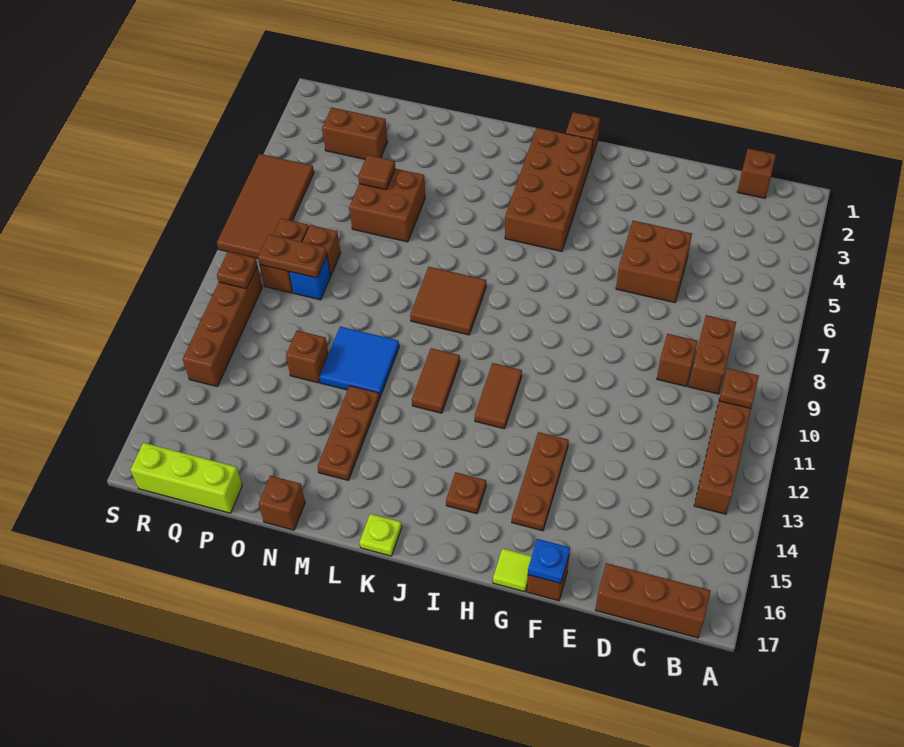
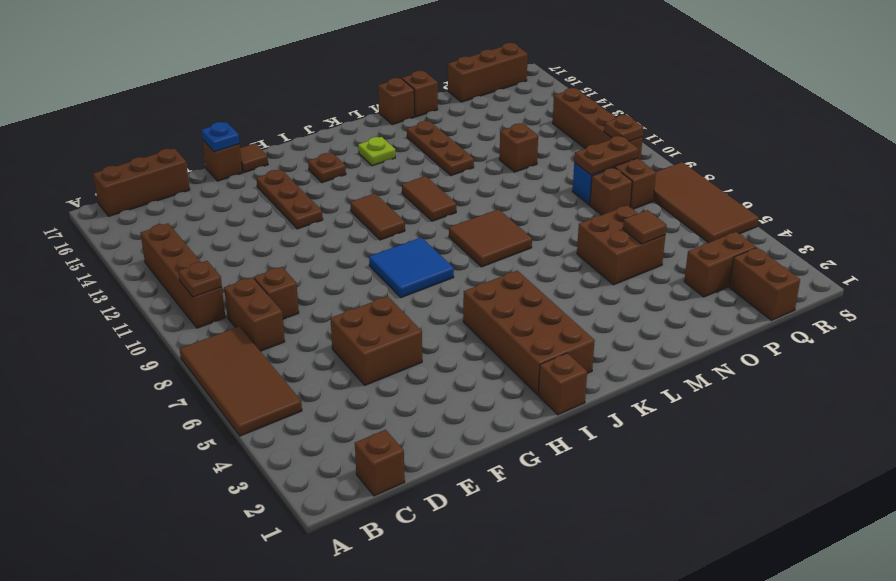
none -> brown tile A5:B8 level 1
lime tile G17 level 1 -> brown tile G17 level 1
lime plate K17 level 1 -> lime plate K15 level 1
blue tile M11:N12 level 1 -> blue tile H8:I9 level 1
none -> brown brick M17 level 1
lime brick P17:R17 level 1 -> brown brick P17:R17 level 1
none -> brown brick Q1:Q2 level 1

